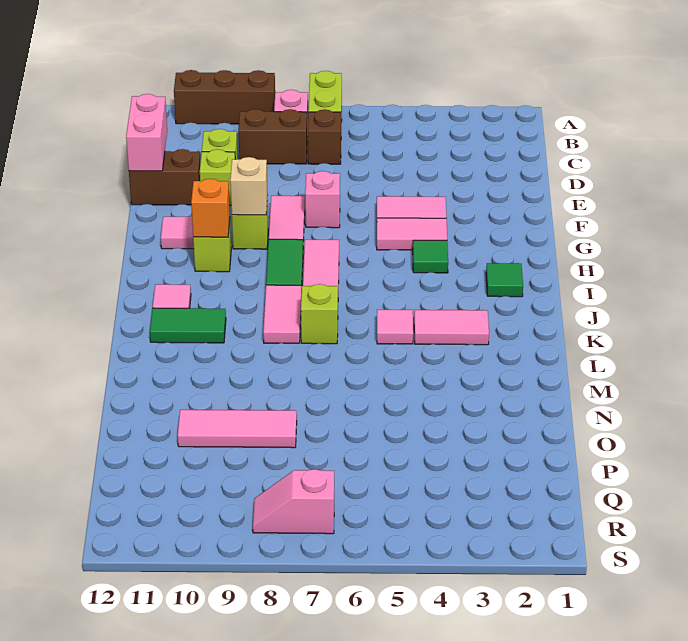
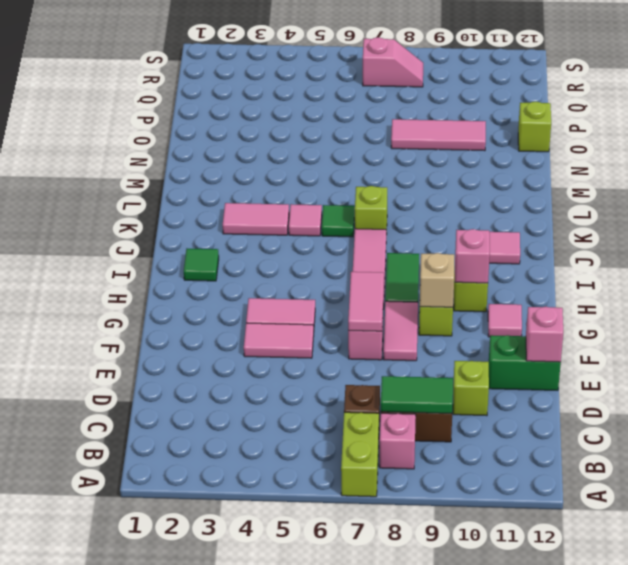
brown brick A9:A11 level 1 -> none
pink brick D12:E12 level 2 -> pink brick E12 level 2
lime brick E10 level 1 -> lime brick O12 level 1
brown brick E11:E12 level 1 -> green brick E11:E12 level 1
green tile H4 level 1 -> green tile K6 level 1
orange brick H10 level 2 -> pink brick H10 level 2
pink tile J8:K8 level 1 -> pink tile F7:G7 level 2
green tile K10:K11 level 1 -> green tile C8:C9 level 2

